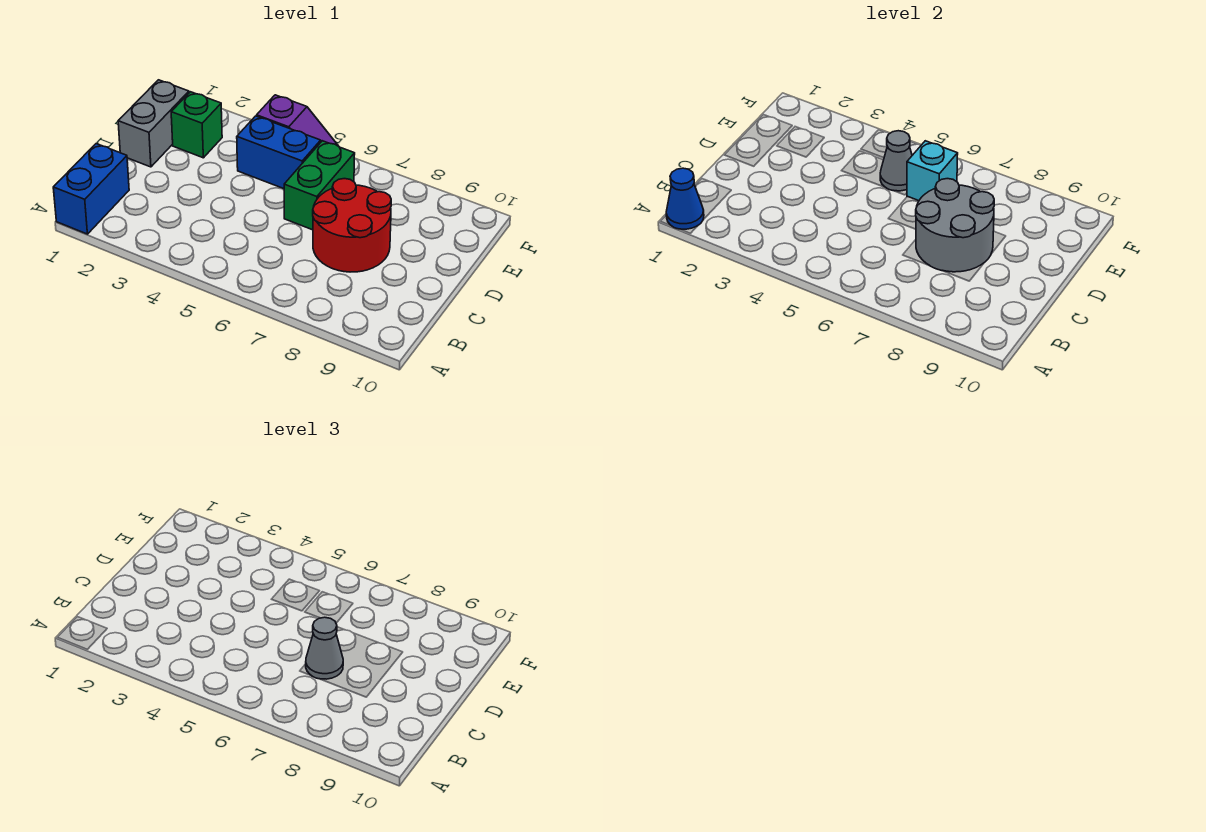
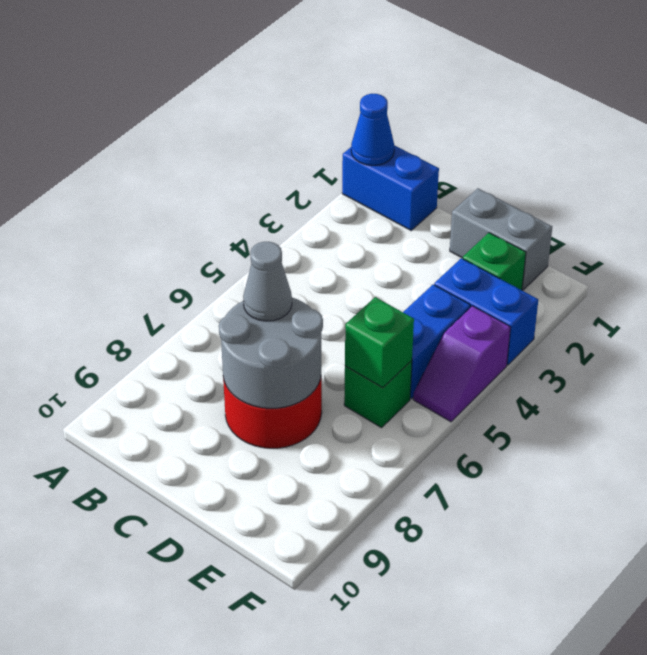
green brick D6:E6 level 1 -> green brick E6 level 1
none -> blue brick E3:F3 level 1
grey cone E5 level 2 -> none
cyan brick E6 level 2 -> green brick E6 level 2

